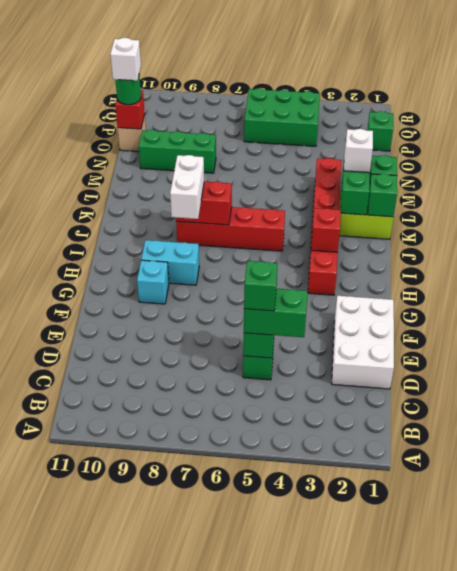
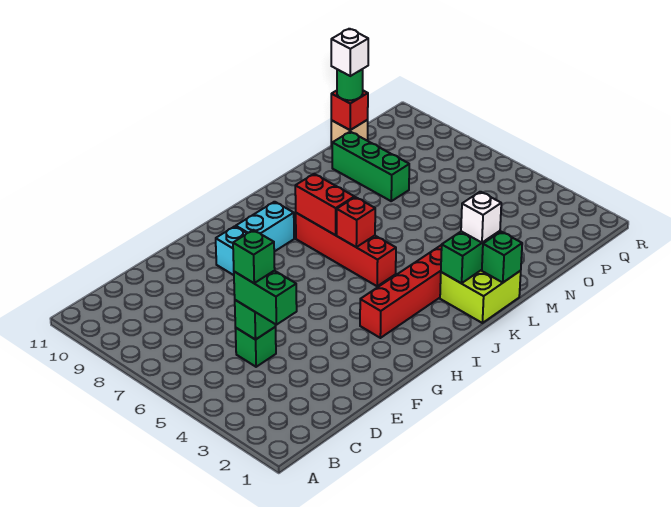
white brick D1:F2 level 1 -> none
cyan brick H8:H9 level 1 -> cyan brick H9:I9 level 1
red brick I3 level 2 -> red brick J6 level 2
white brick I8:J8 level 3 -> none
green brick K1 level 2 -> none
green brick P1 level 1 -> none
green brick P4:Q6 level 1 -> none

